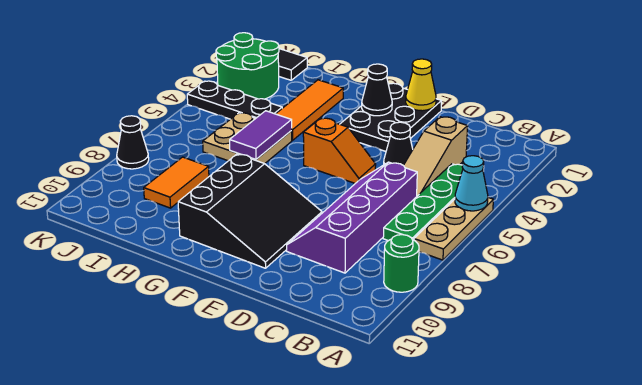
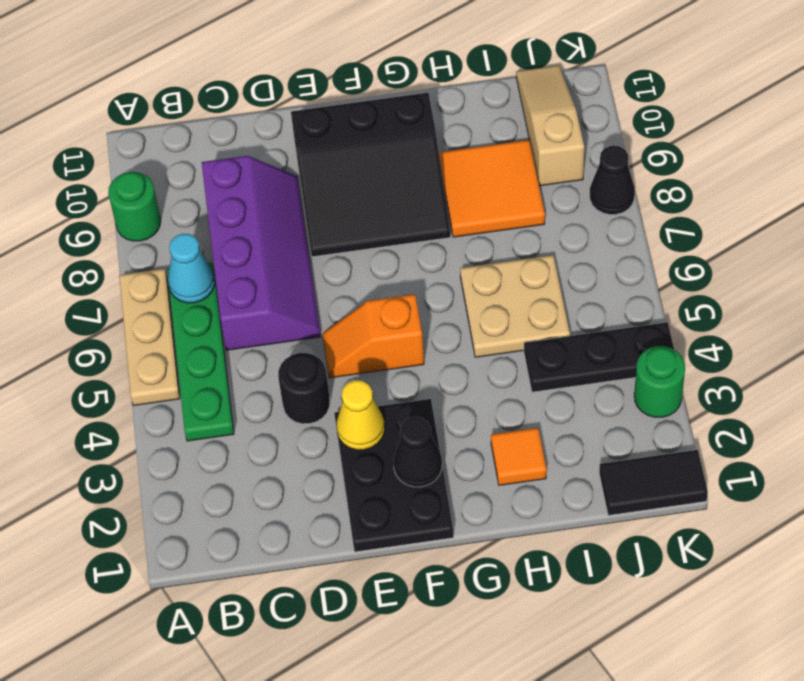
cyan cone A5 level 2 -> cyan cone B7 level 2
tan slope C3:C5 level 1 top 3 -> tan slope J9:J11 level 1 top 9
black cone D4 level 1 -> black round brick D4 level 1
yellow cone E1 level 2 -> yellow cone E3 level 2
black slope E8:G10 level 1 top G -> black slope E8:G10 level 1 top 10
orange tile H2:H4 level 1 -> orange tile H2 level 1
purple tile H5:H6 level 2 -> none
orange tile I8:I9 level 1 -> orange tile H8:I9 level 1
green round brick J2:K3 level 1 -> green round brick K3 level 1

